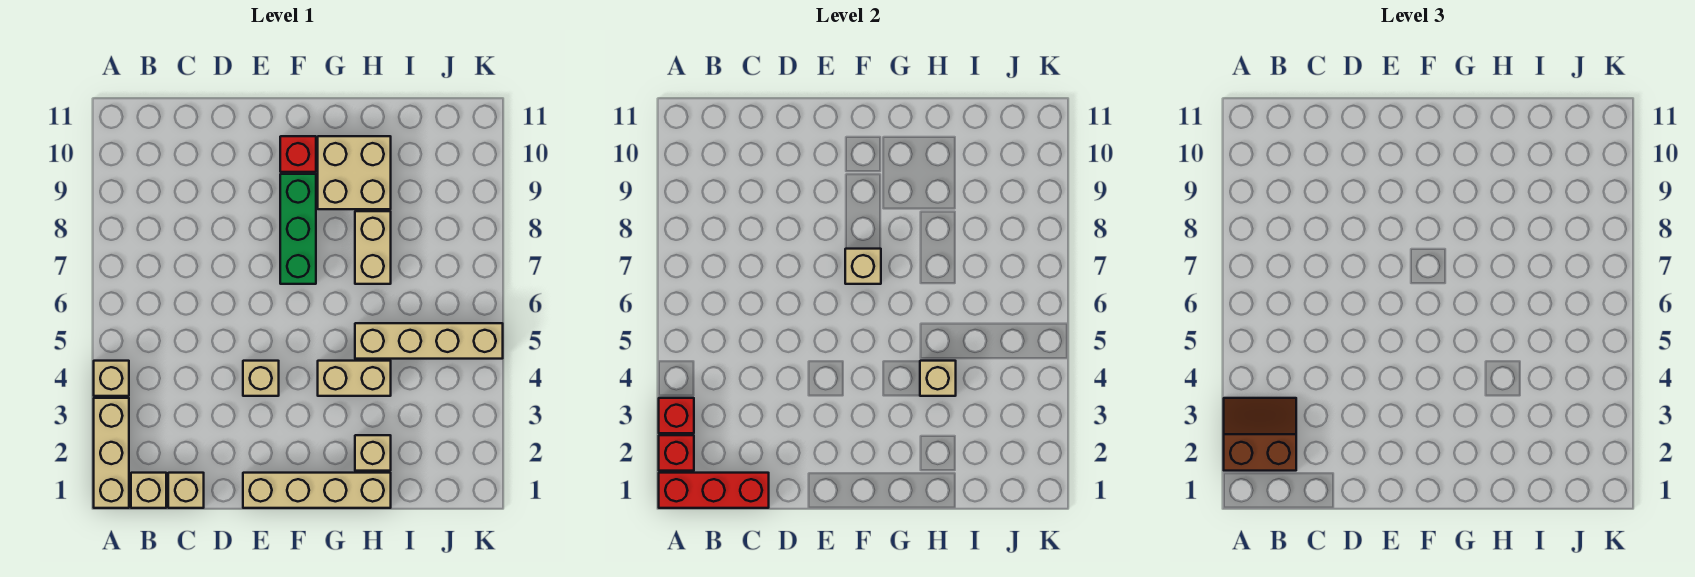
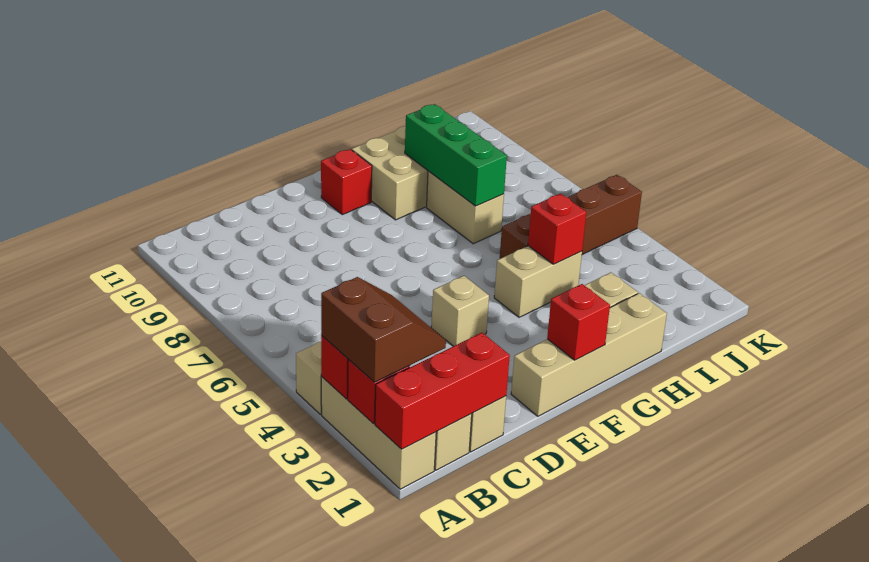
brown slope A2:B3 level 3 top 2 -> brown slope A2:B3 level 3 top A
none -> red brick F1 level 2
green brick F7:F9 level 1 -> green brick H7:H9 level 2
tan brick F7 level 2 -> none
tan brick H4 level 2 -> red brick H4 level 2
tan brick H5:K5 level 1 -> brown brick H5:K5 level 1

